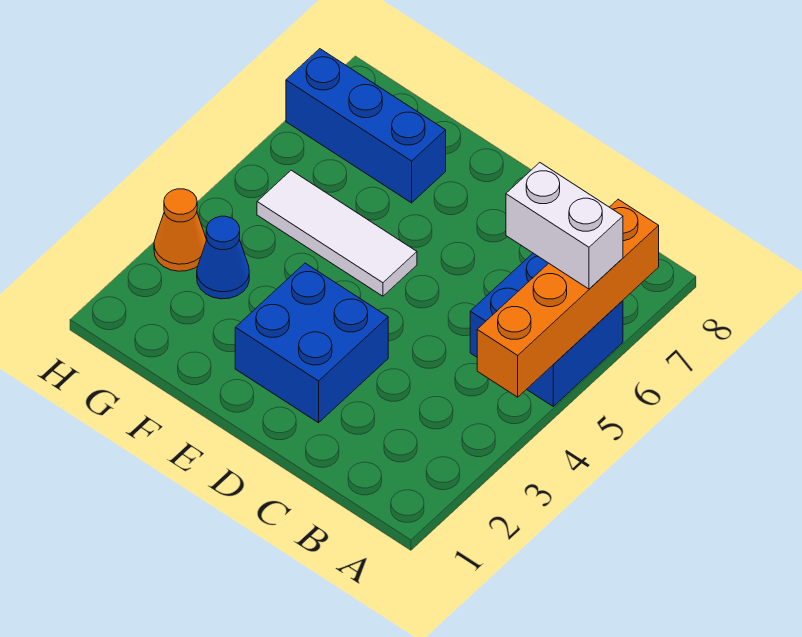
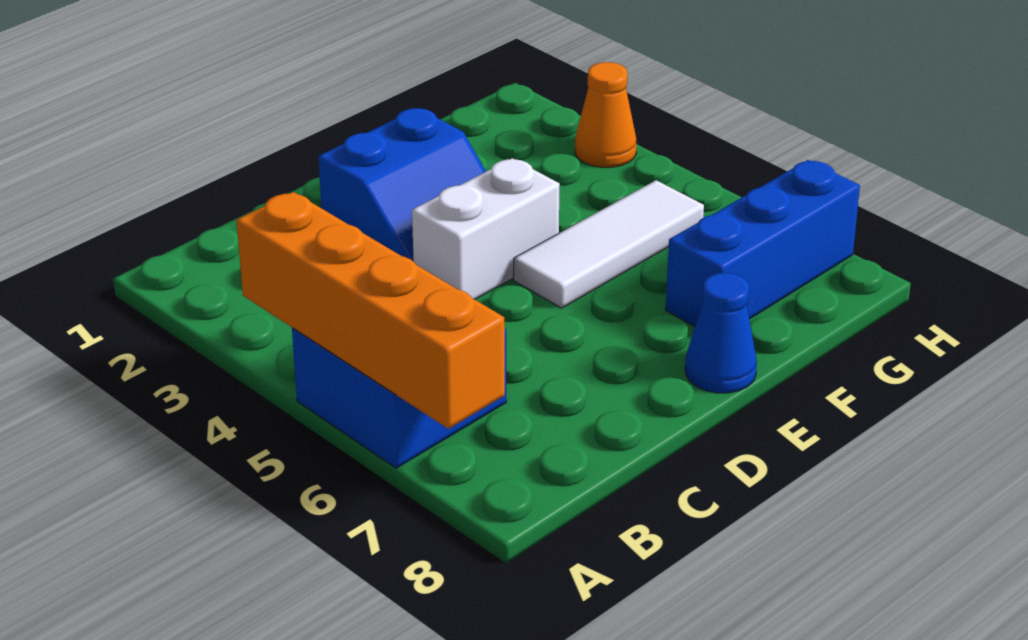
white brick A6:B6 level 3 -> white brick D4:E4 level 1
blue brick D2:E3 level 1 -> blue slope D2:E3 level 1 top 2
blue cone G3 level 1 -> blue cone E8 level 1

